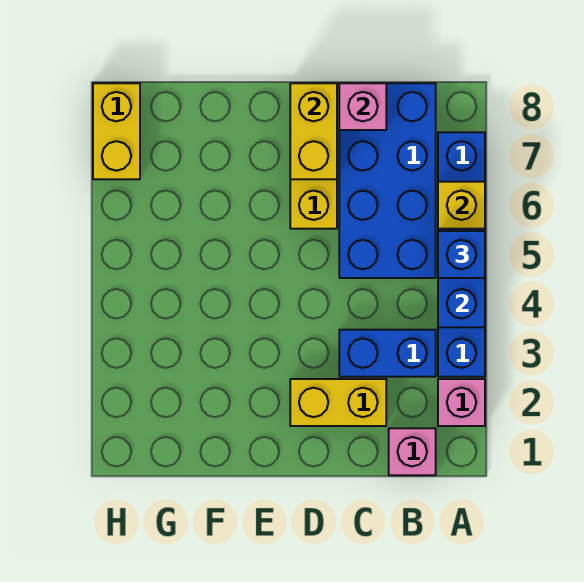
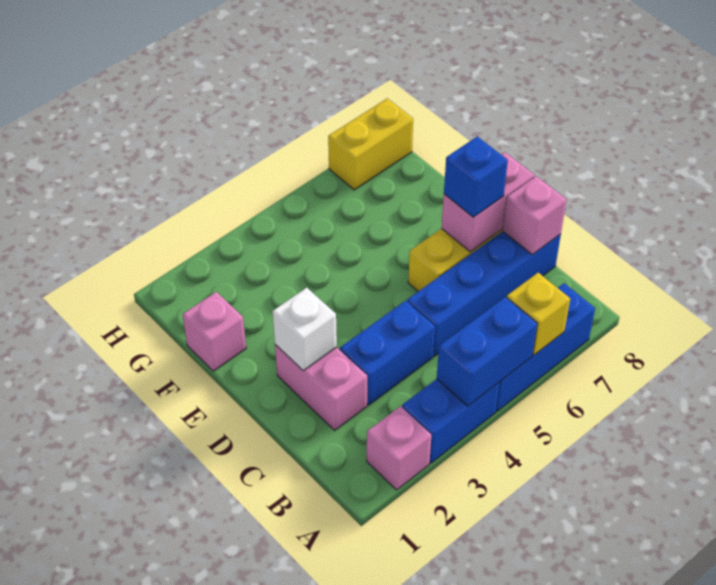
blue brick A5 level 3 -> blue brick D7 level 3
pink brick B1 level 1 -> pink brick F1 level 1
blue brick B3:C3 level 1 -> blue brick C3:C4 level 1
blue brick B5:C8 level 1 -> blue brick C5:C8 level 1
yellow brick C2:D2 level 1 -> pink brick C2:D2 level 1
none -> white brick D2 level 2
yellow brick D7:D8 level 2 -> pink brick D7:D8 level 2

